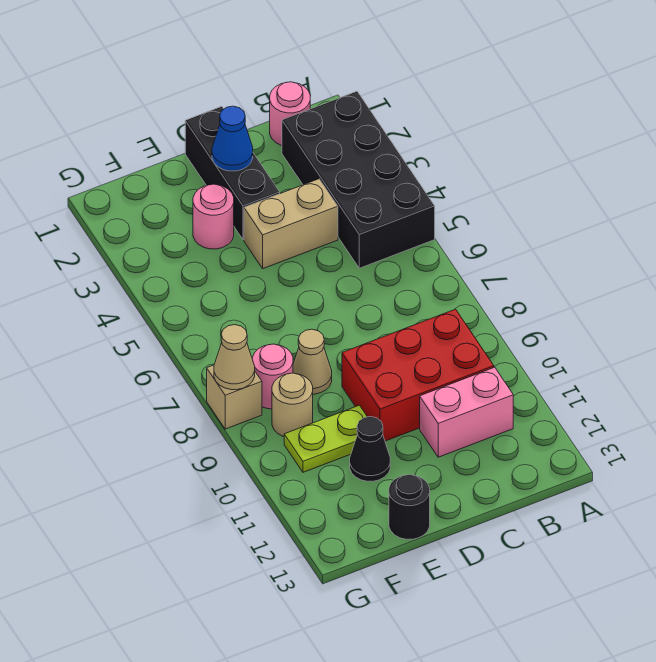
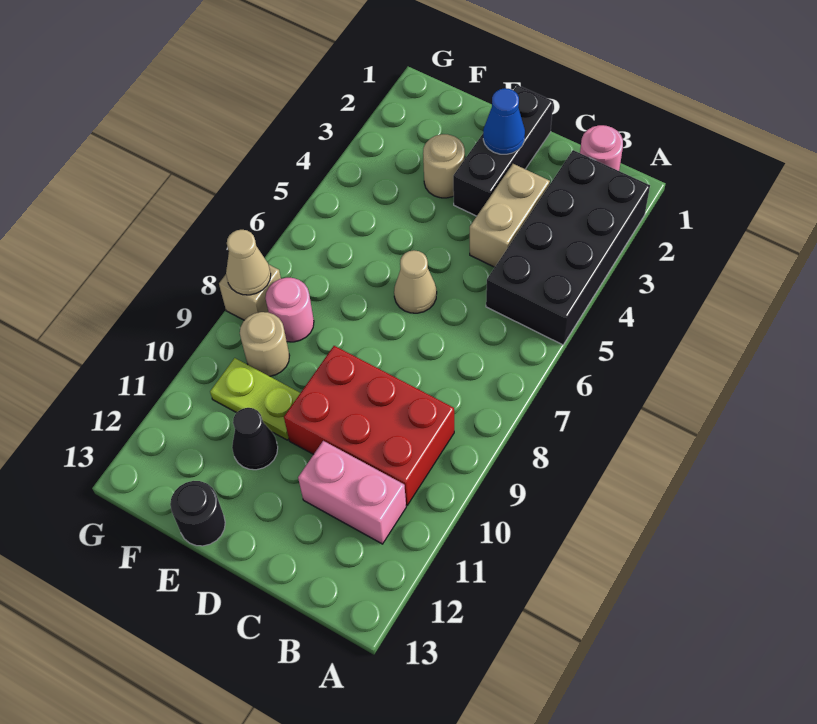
tan brick C4:D4 level 1 -> tan brick C3:C4 level 1
pink round brick E3 level 1 -> tan round brick E3 level 1
tan cone E8 level 1 -> tan cone D6 level 1

